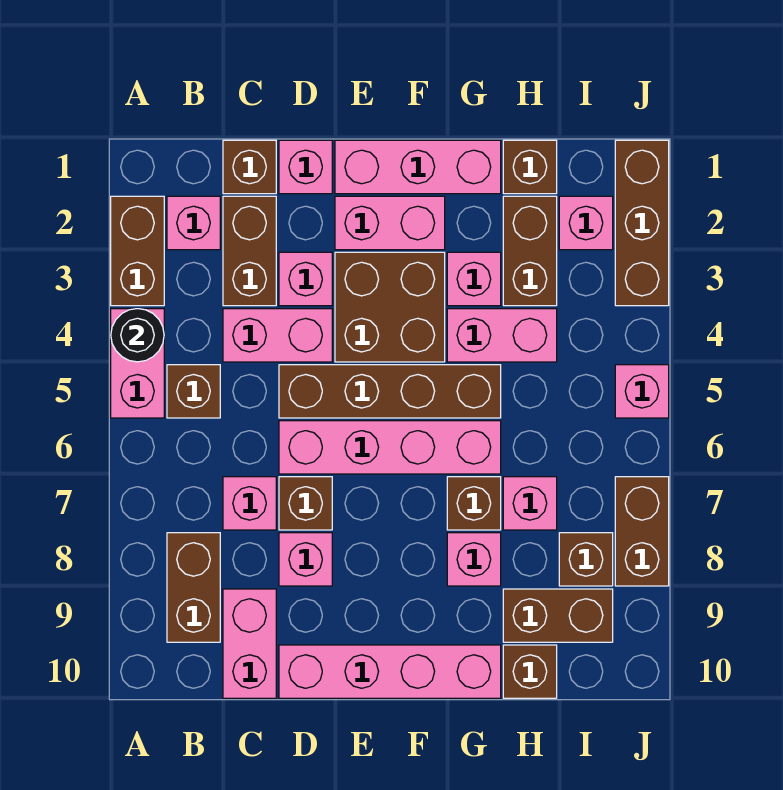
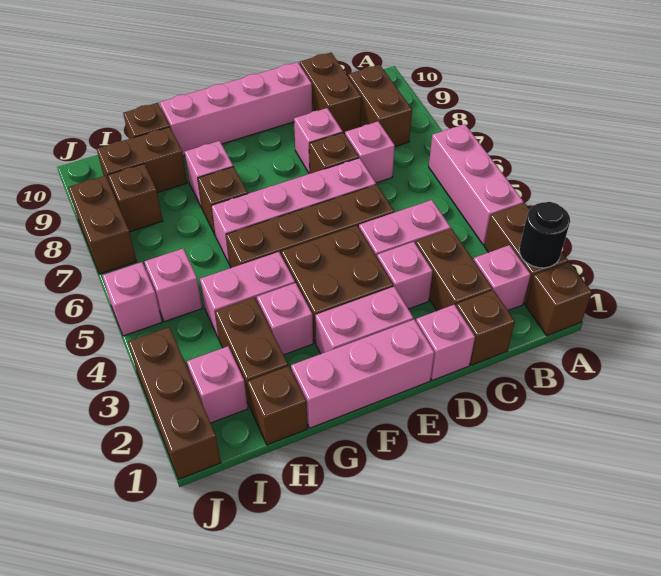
pink brick A4:A5 level 1 -> pink brick A4:A6 level 1
black round brick A4 level 2 -> black round brick A2 level 2
brown brick B5 level 1 -> brown brick A1 level 1
pink brick C9:C10 level 1 -> brown brick C9:C10 level 1
pink brick H7 level 1 -> pink brick I5 level 1

